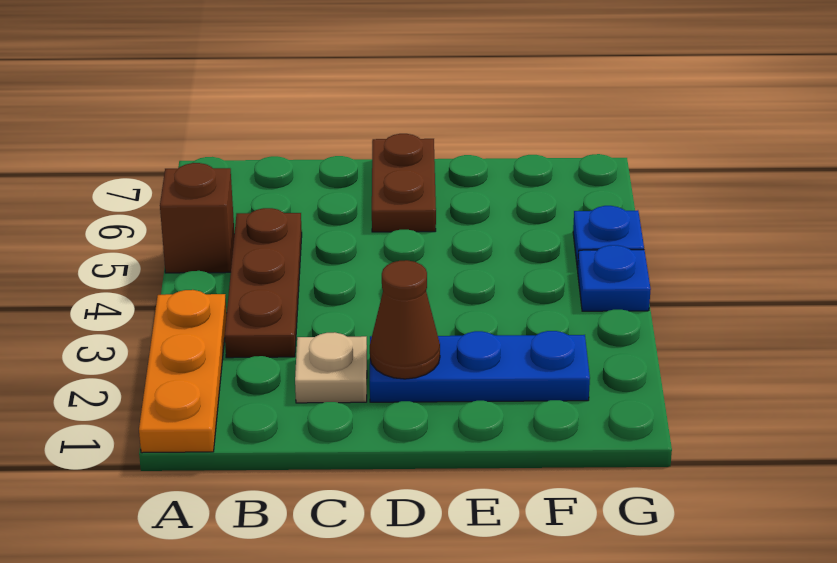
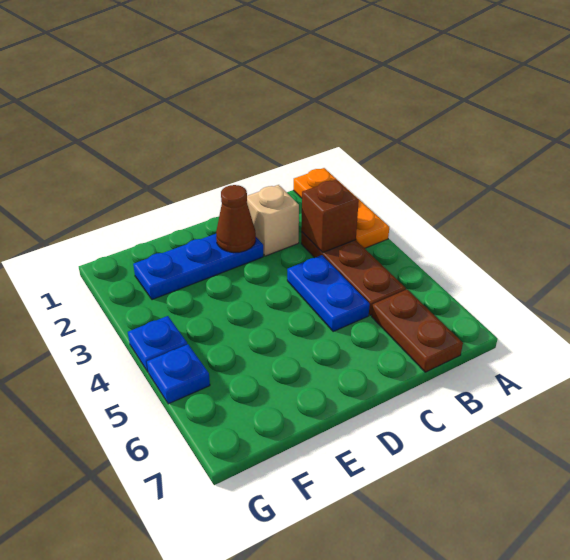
brown brick A5 level 1 -> brown brick B3 level 2
tan plate C2 level 1 -> tan brick C2 level 1
none -> blue plate C4:C5 level 1
brown plate D6:D7 level 1 -> brown plate B6:B7 level 1

